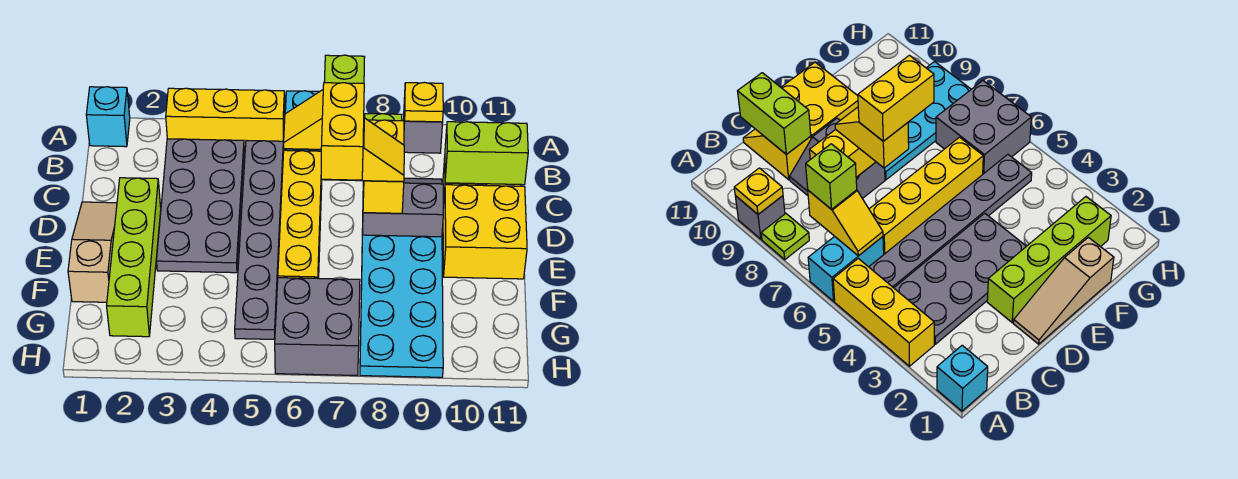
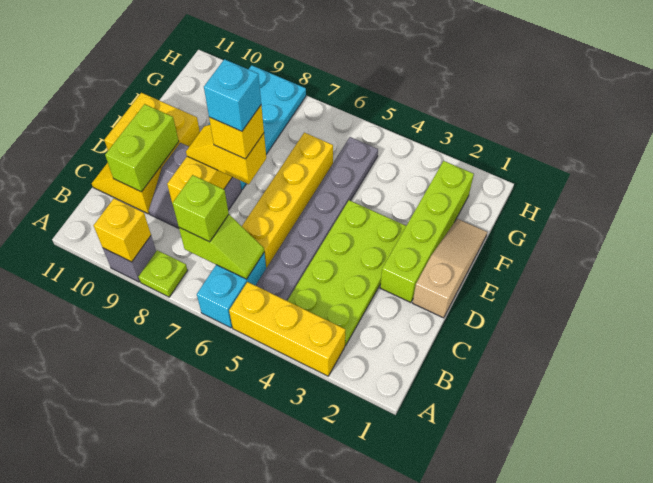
cyan brick A1 level 1 -> cyan brick D7 level 5
yellow plate A9 level 2 -> yellow brick A9 level 2
grey plate B3:E4 level 1 -> lime plate B3:E4 level 1
yellow slope B6:B7 level 2 top 7 -> lime slope B6:B7 level 2 top 7
lime brick C10:C11 level 2 -> lime brick C10:D10 level 2
tan slope D1:F1 level 1 top F -> tan slope D1:F1 level 1 top D
yellow brick D7:E7 level 4 -> yellow brick D7 level 4
grey brick G6:H7 level 1 -> none

